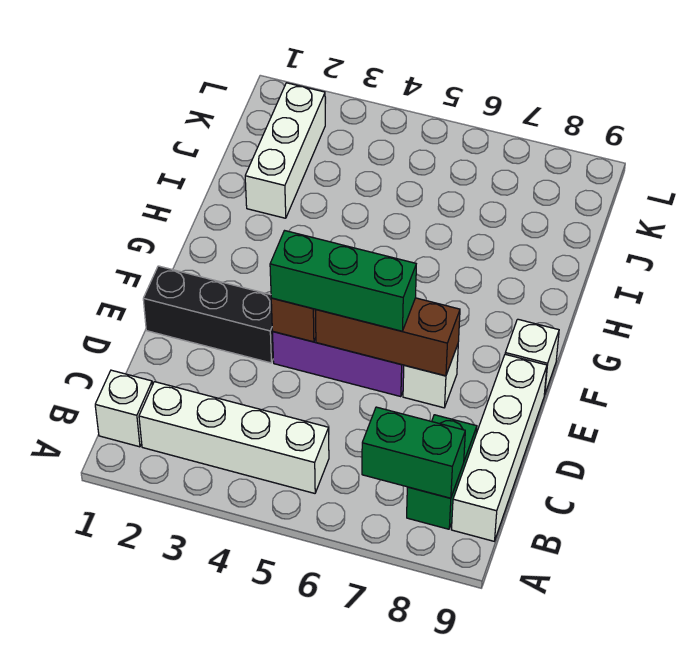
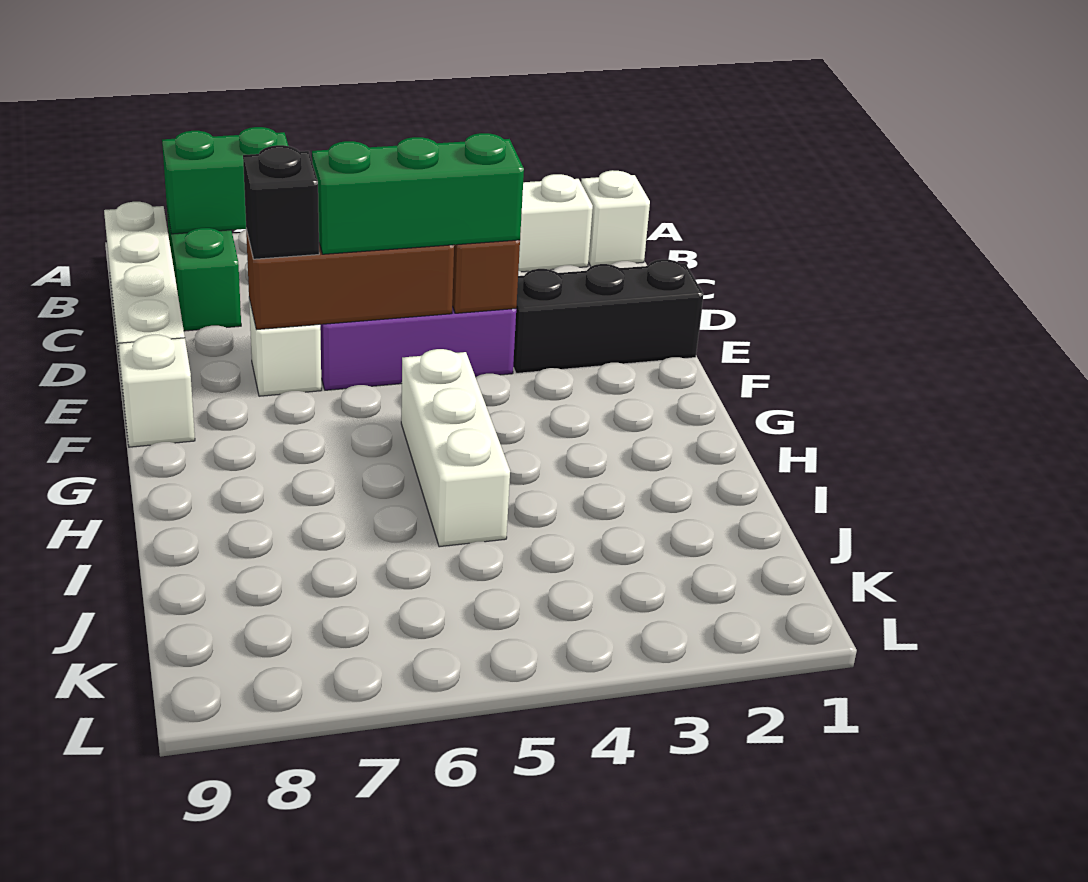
none -> black brick E7 level 3
white brick I2:K2 level 1 -> white brick G5:I5 level 1

